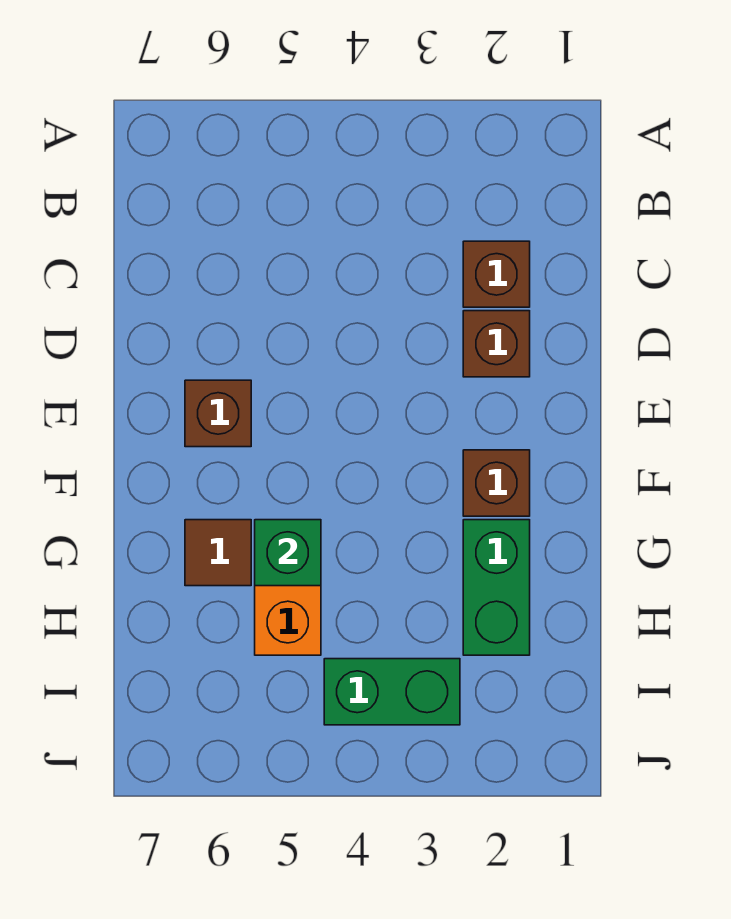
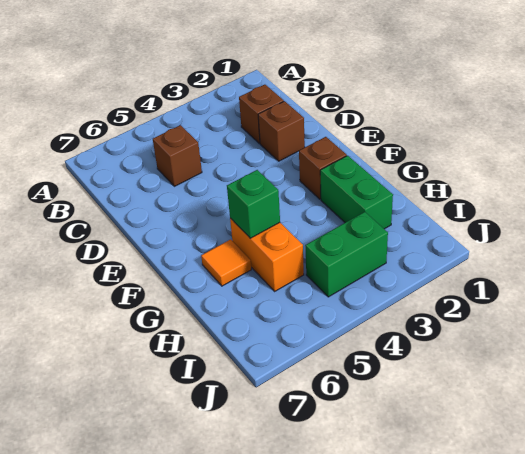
brown brick E6 level 1 -> brown brick C5 level 1
brown tile G6 level 1 -> orange tile G6 level 1

